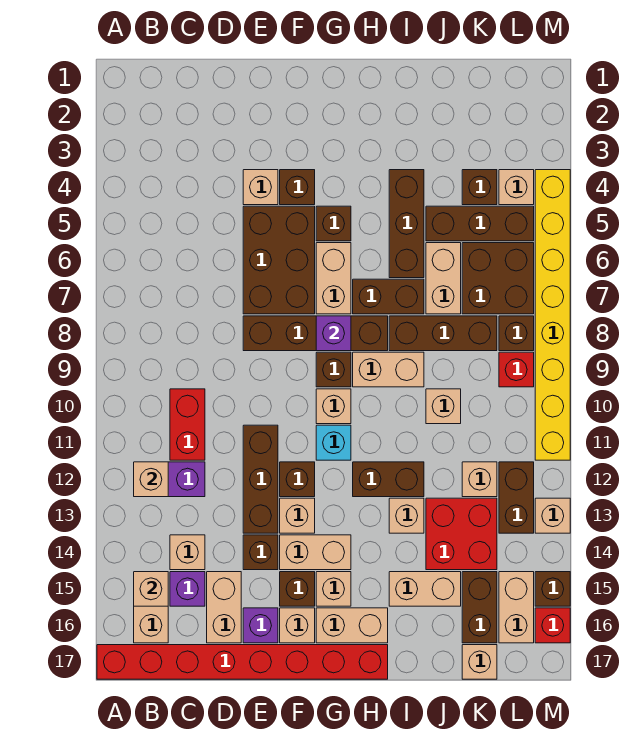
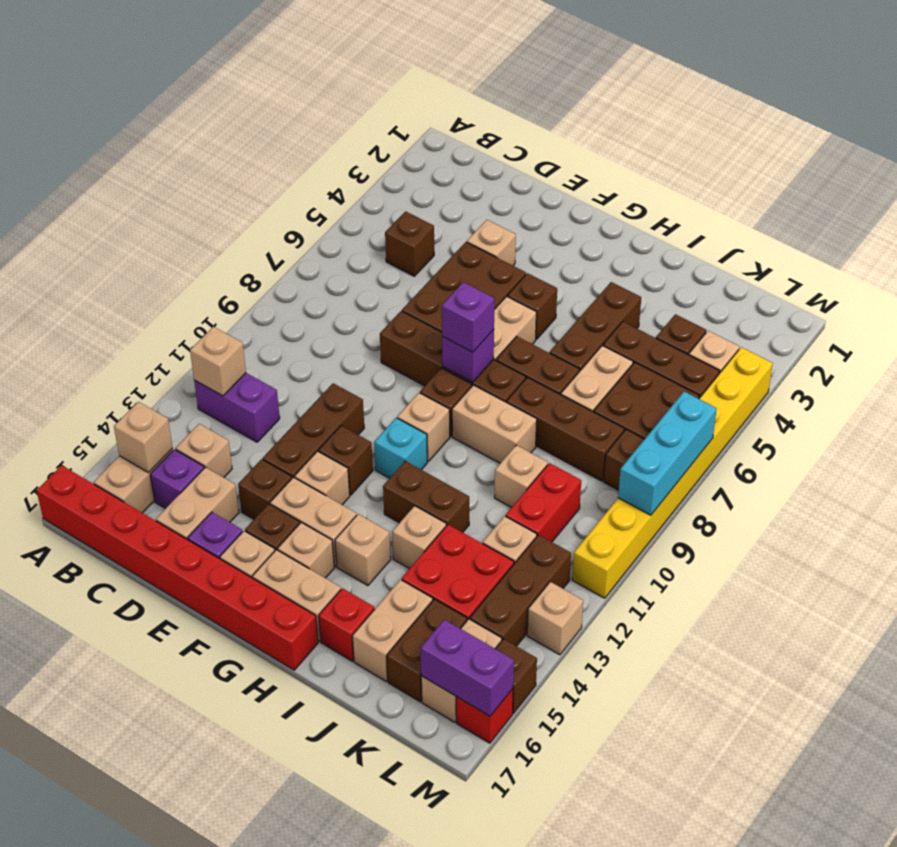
red brick C10:C11 level 1 -> red brick K10:K11 level 1
brown brick F4 level 1 -> brown brick C5 level 1
none -> purple brick G8 level 3
tan brick I15:J15 level 1 -> tan brick J15:J16 level 1
tan brick K17 level 1 -> tan brick H14 level 1
red brick L9 level 1 -> red brick I16 level 1
brown brick L12:L13 level 1 -> brown brick L12:L14 level 1
none -> purple brick L16:M16 level 2
none -> cyan brick M7:M9 level 2

